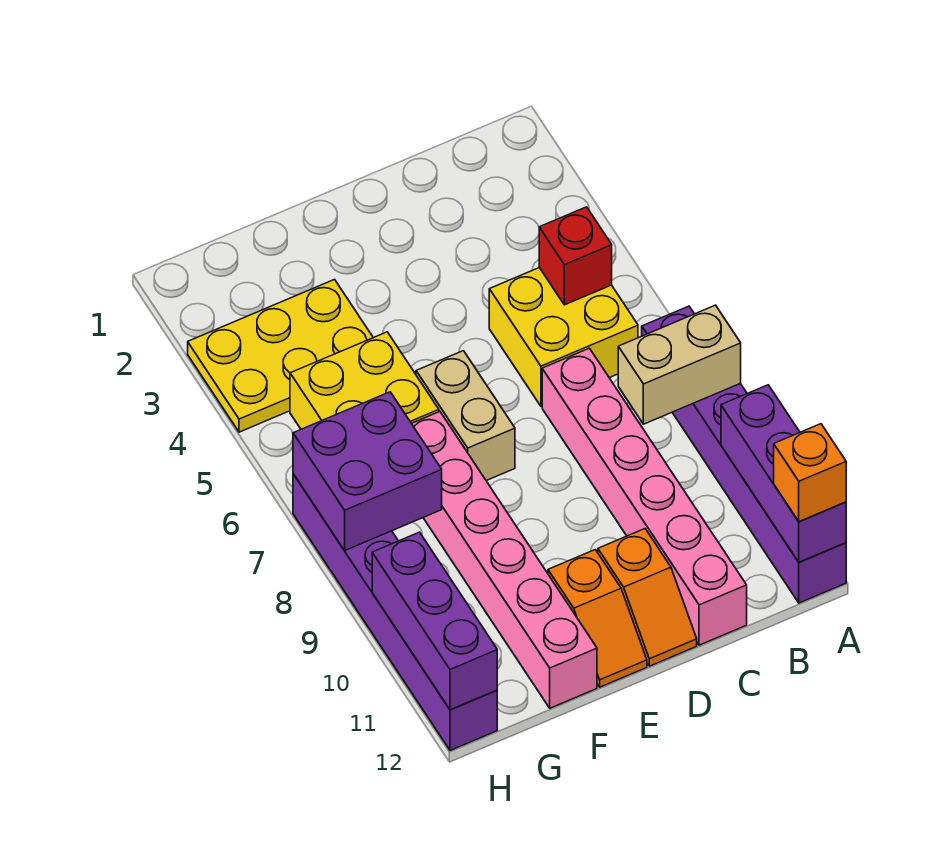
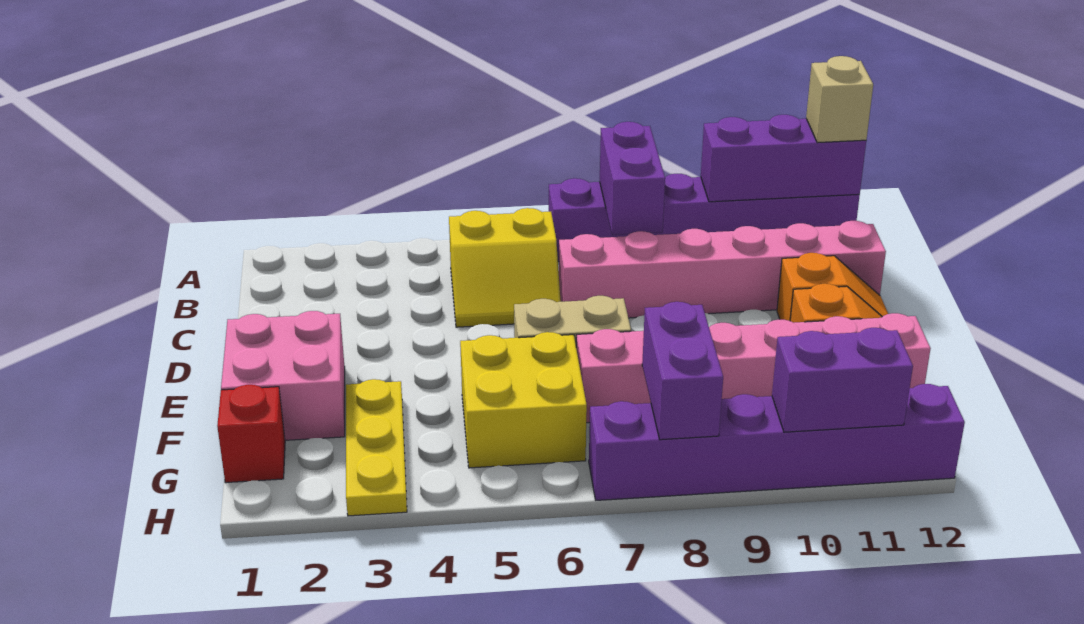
tan brick A8:B8 level 2 -> purple brick A8:B8 level 2
orange brick A12 level 3 -> tan brick A12 level 3
yellow brick B5:C6 level 1 -> yellow slope B5:C6 level 1 top B
red brick B5 level 2 -> red brick G1 level 1
none -> pink brick E1:F2 level 1
yellow plate F3:H4 level 1 -> yellow plate F3:H3 level 1
purple brick G7:H8 level 2 -> purple brick G8:H8 level 2
purple brick H10:H12 level 2 -> purple brick H10:H11 level 2

